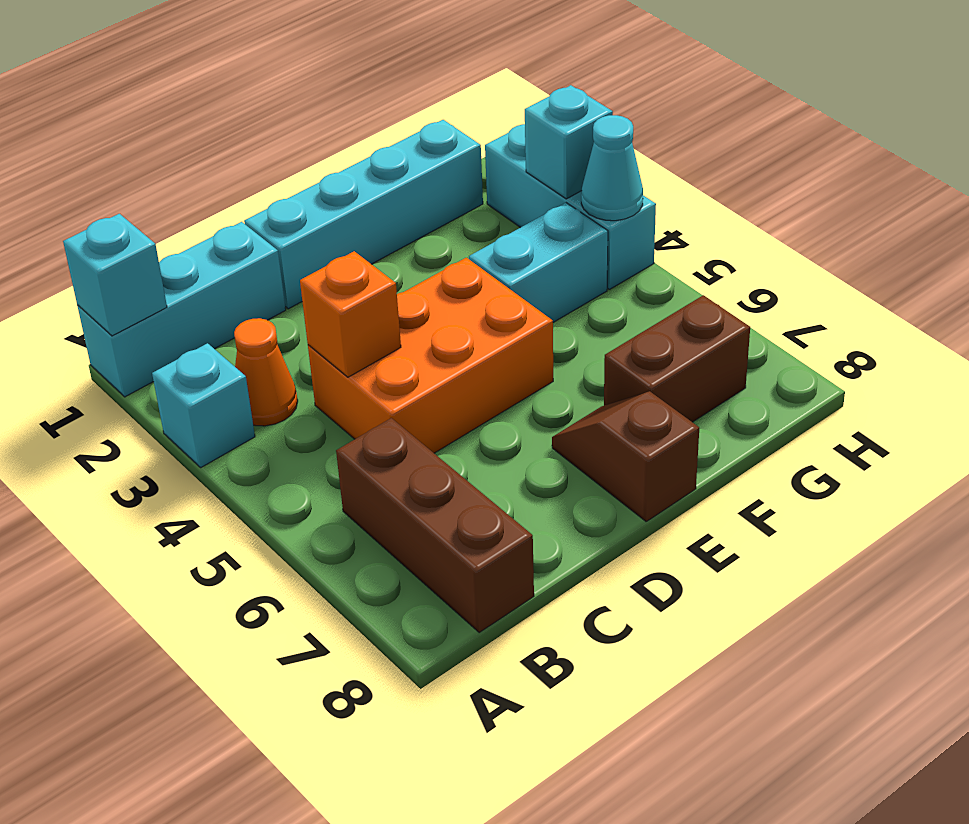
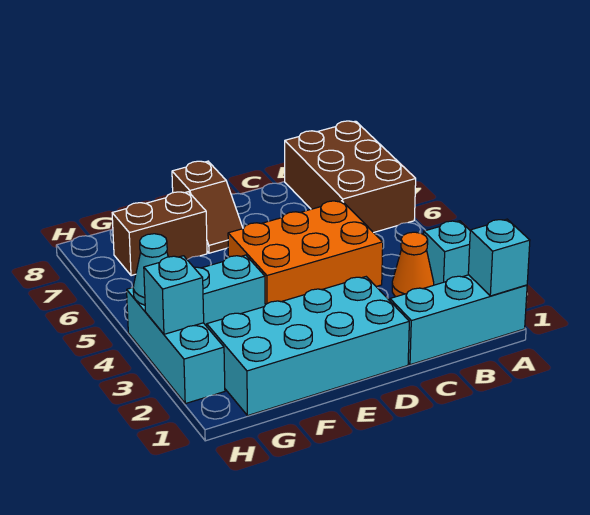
brown brick B6:B8 level 1 -> brown brick A6:B8 level 1
orange brick C4 level 2 -> none
cyan brick D1:G1 level 1 -> cyan brick D1:G2 level 1

